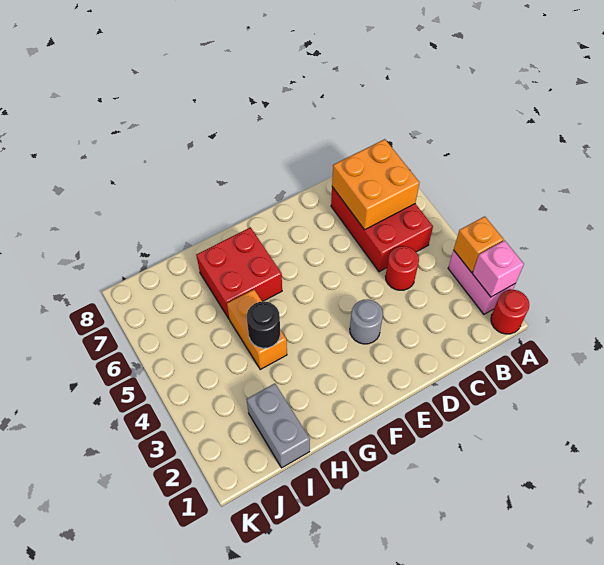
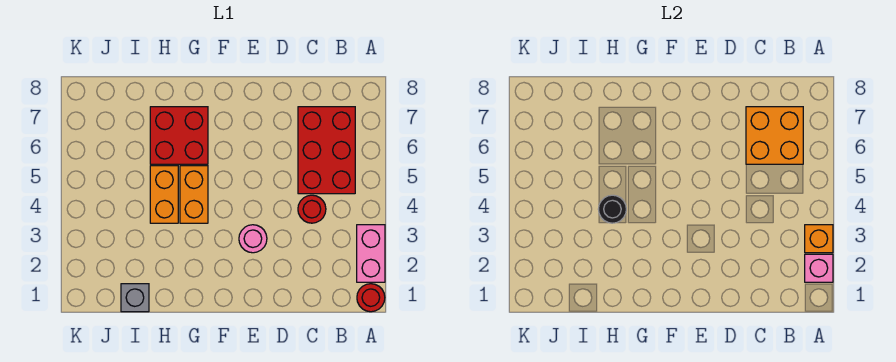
grey round brick E3 level 1 -> pink round brick E3 level 1
none -> orange brick G4:G5 level 1
grey brick I1:I2 level 1 -> grey brick I1 level 1

